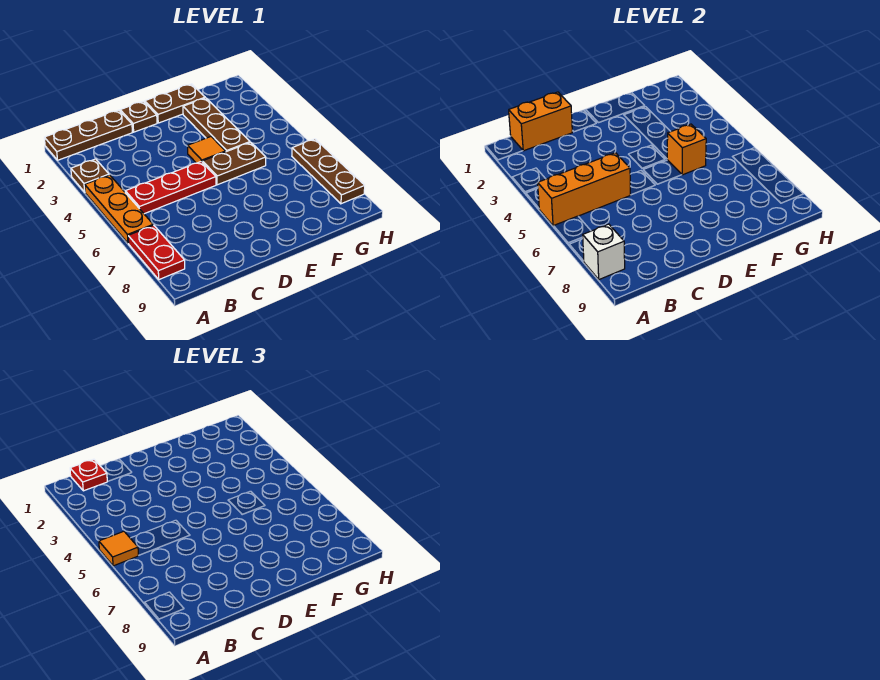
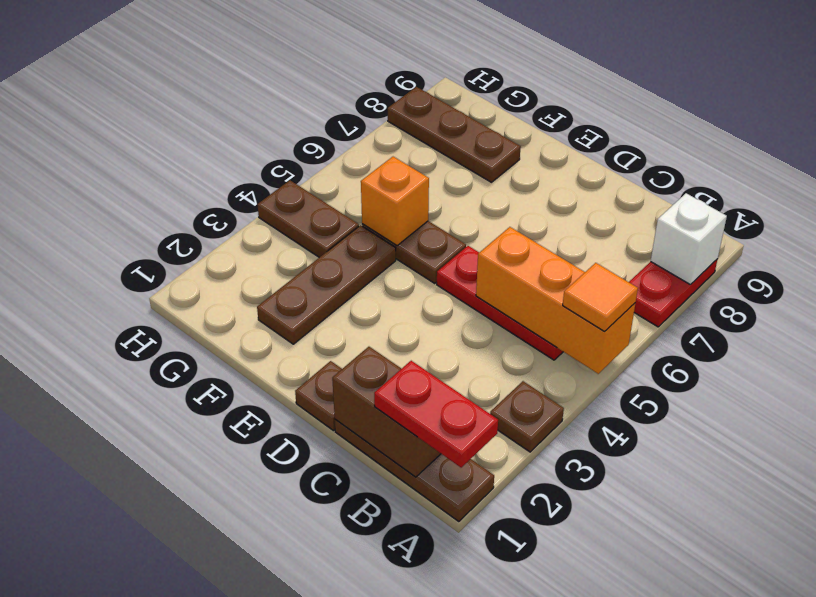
orange plate A4:A6 level 1 -> none
orange brick B1:C1 level 2 -> brown brick B1:C1 level 2
red plate B1 level 3 -> red plate A1:B1 level 3
brown plate E1:F1 level 1 -> brown plate G4:H4 level 1
orange tile E4 level 1 -> none
brown plate H6:H8 level 1 -> brown plate F8:H8 level 1

